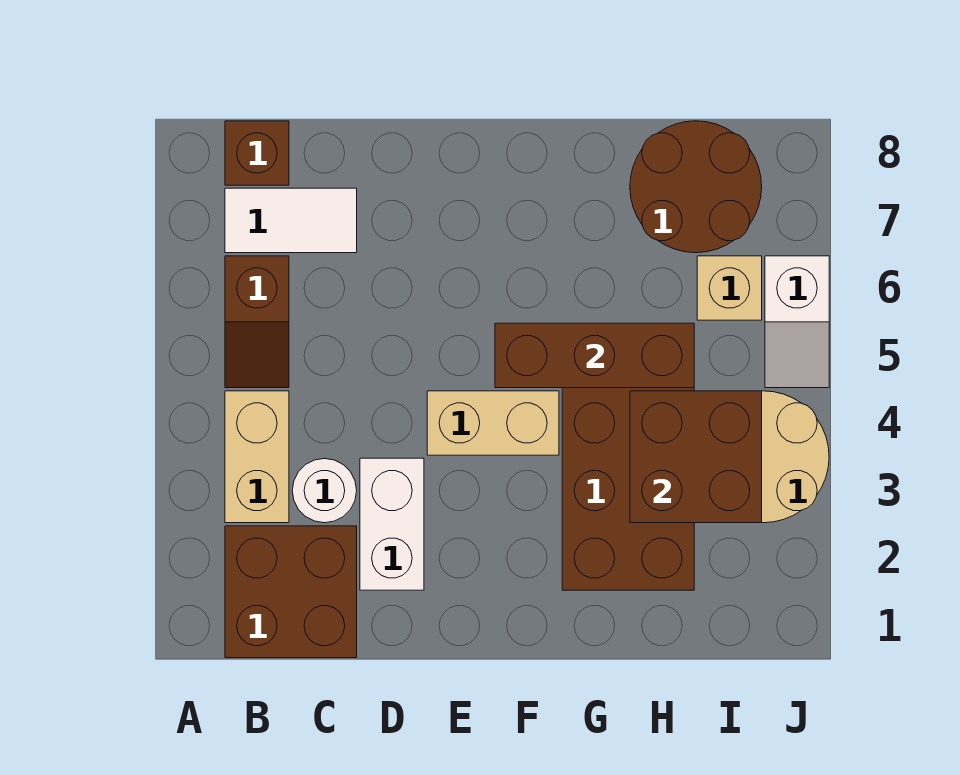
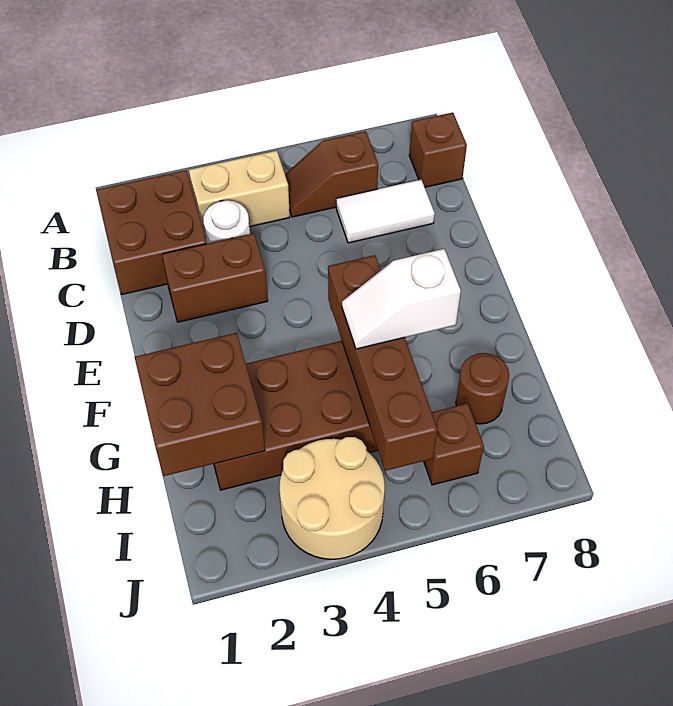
white tile B7:C7 level 1 -> white tile C6:C7 level 1
white brick D2:D3 level 1 -> brown brick D2:D3 level 1
tan brick E4:F4 level 1 -> none
brown brick F5:H5 level 2 -> brown brick F5:I5 level 2
brown brick H3:I4 level 2 -> brown brick G1:H2 level 2
brown round brick H7:I8 level 1 -> brown round brick H7 level 1
tan brick I6 level 1 -> brown brick I6 level 1
white slope J5:J6 level 1 top 6 -> white slope G5:G6 level 3 top 6

